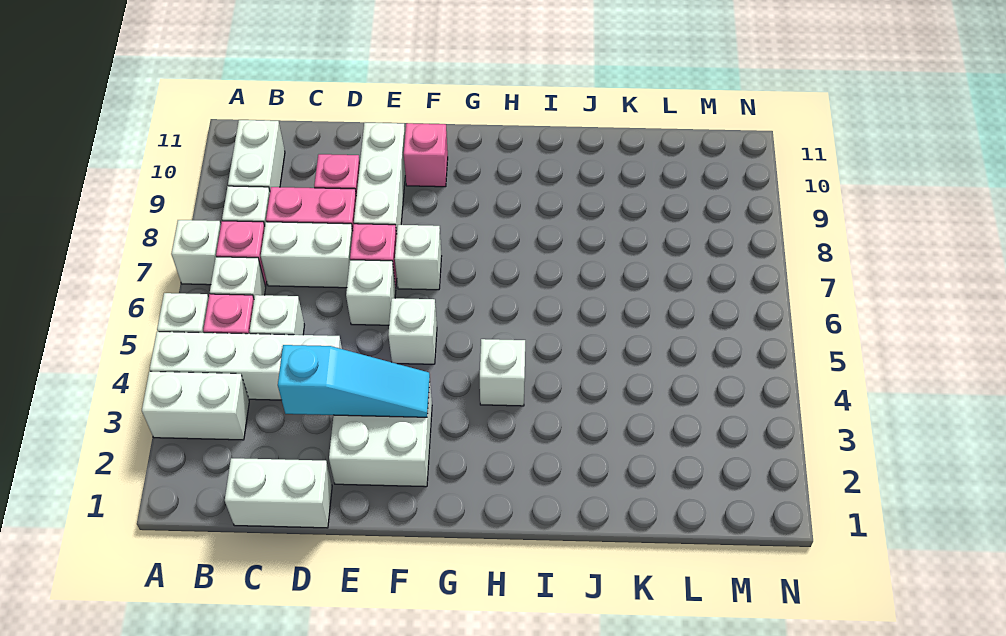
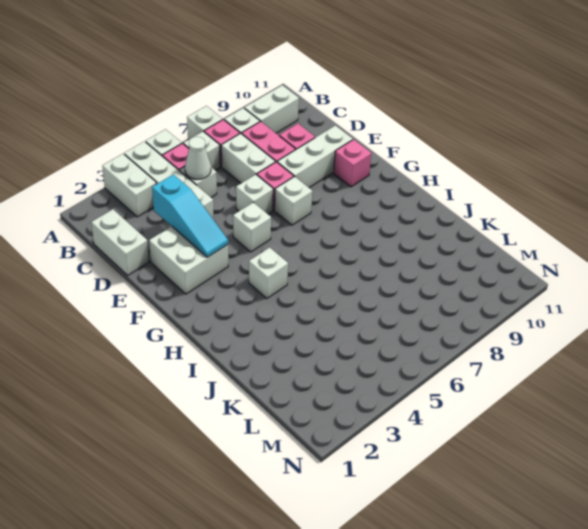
none -> white cone C5 level 2

